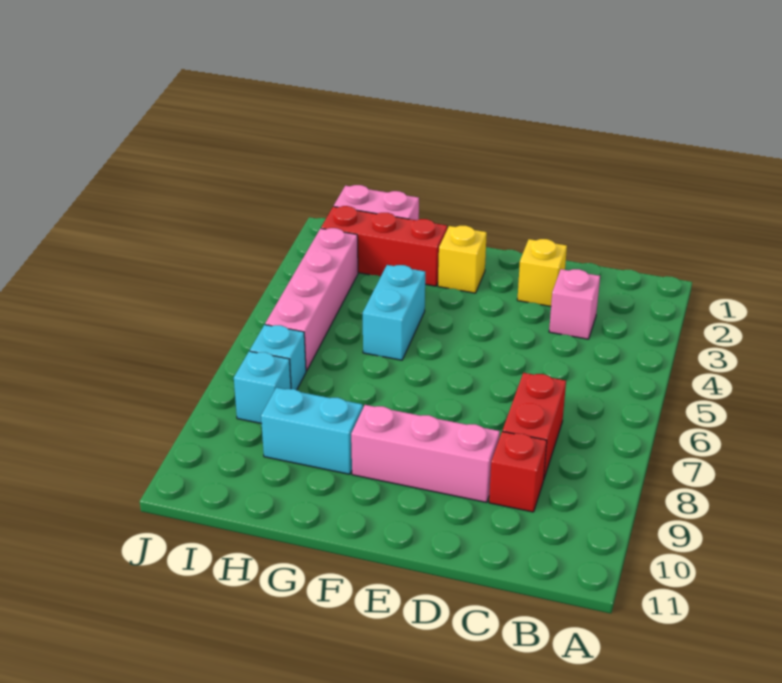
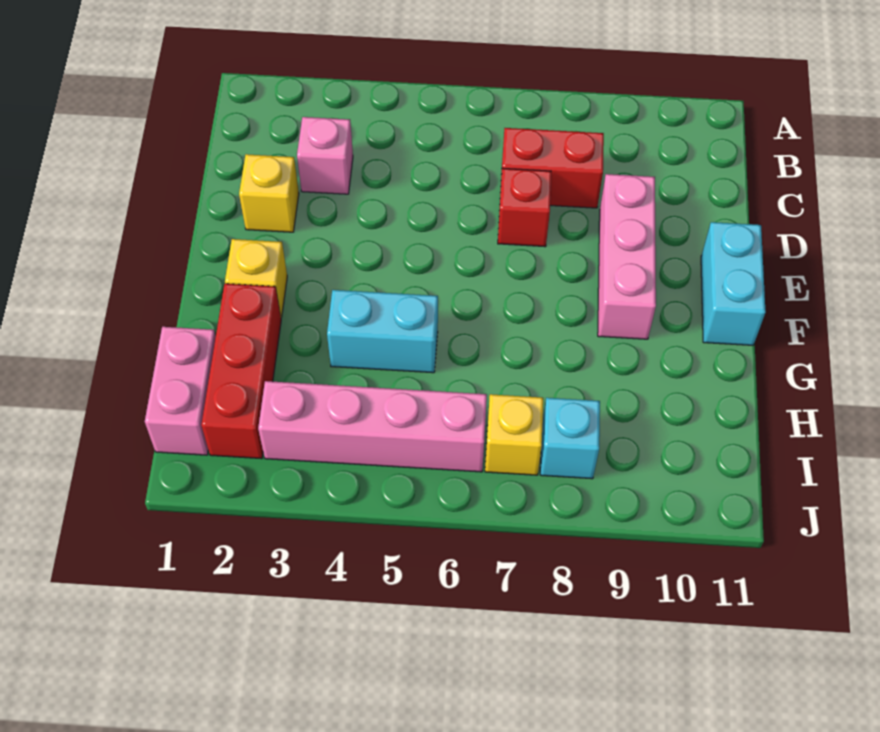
red brick C9 level 1 -> red brick D7 level 1
cyan brick G9:H9 level 1 -> cyan brick E11:F11 level 1
cyan brick I7 level 1 -> yellow brick I7 level 1

